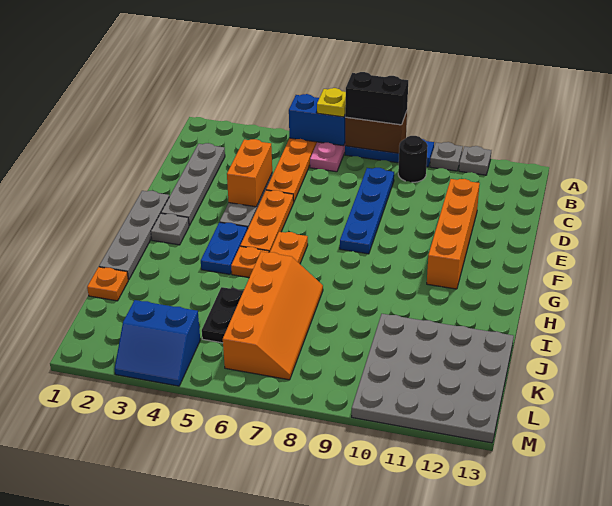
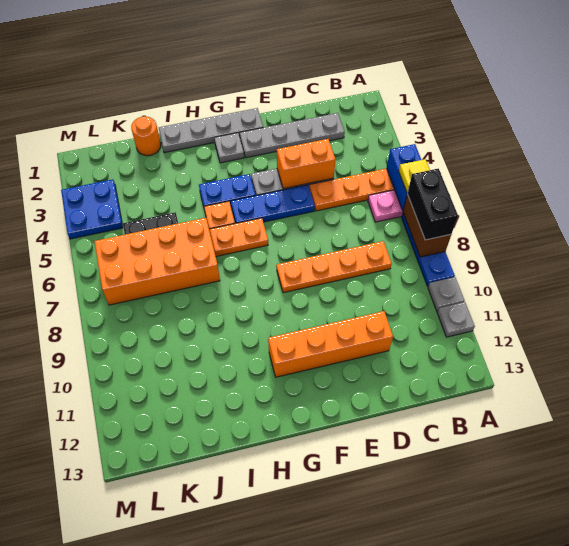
black round brick B9 level 1 -> none
blue plate C8:F8 level 1 -> orange plate C8:F8 level 1
orange plate E5:G5 level 1 -> blue plate E5:G5 level 1
orange slope I6:L7 level 1 top 6 -> orange brick I6:L7 level 1
orange plate J1 level 1 -> orange round brick J1 level 1
grey plate J10:M13 level 1 -> none
blue slope L3:M4 level 1 top L -> blue plate L3:M4 level 1

